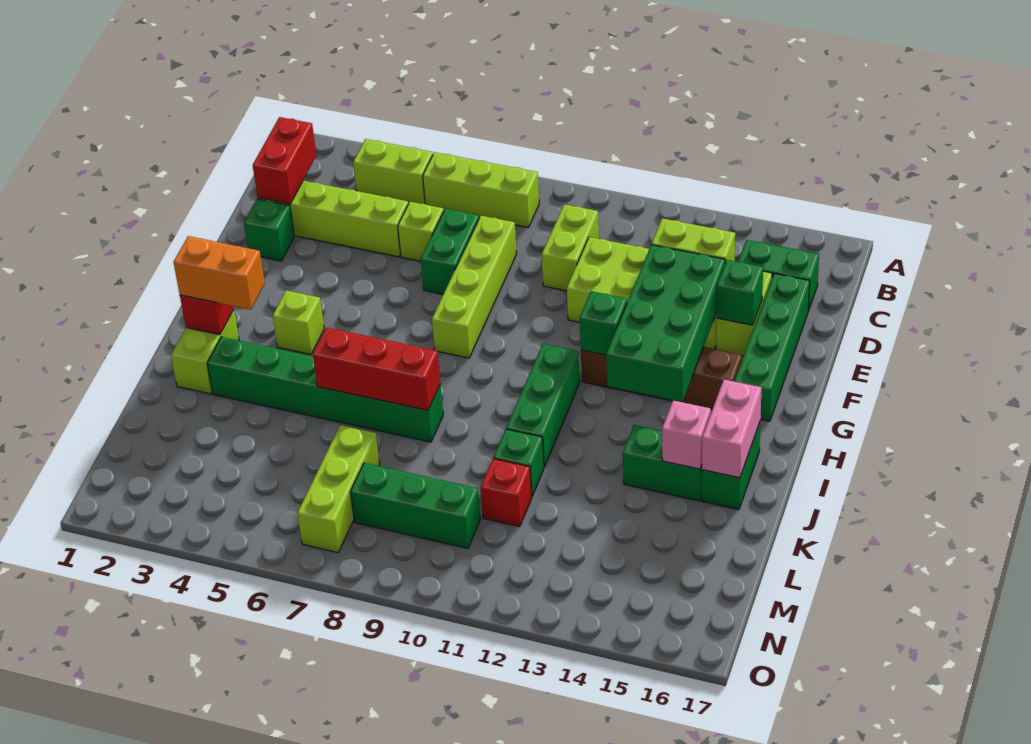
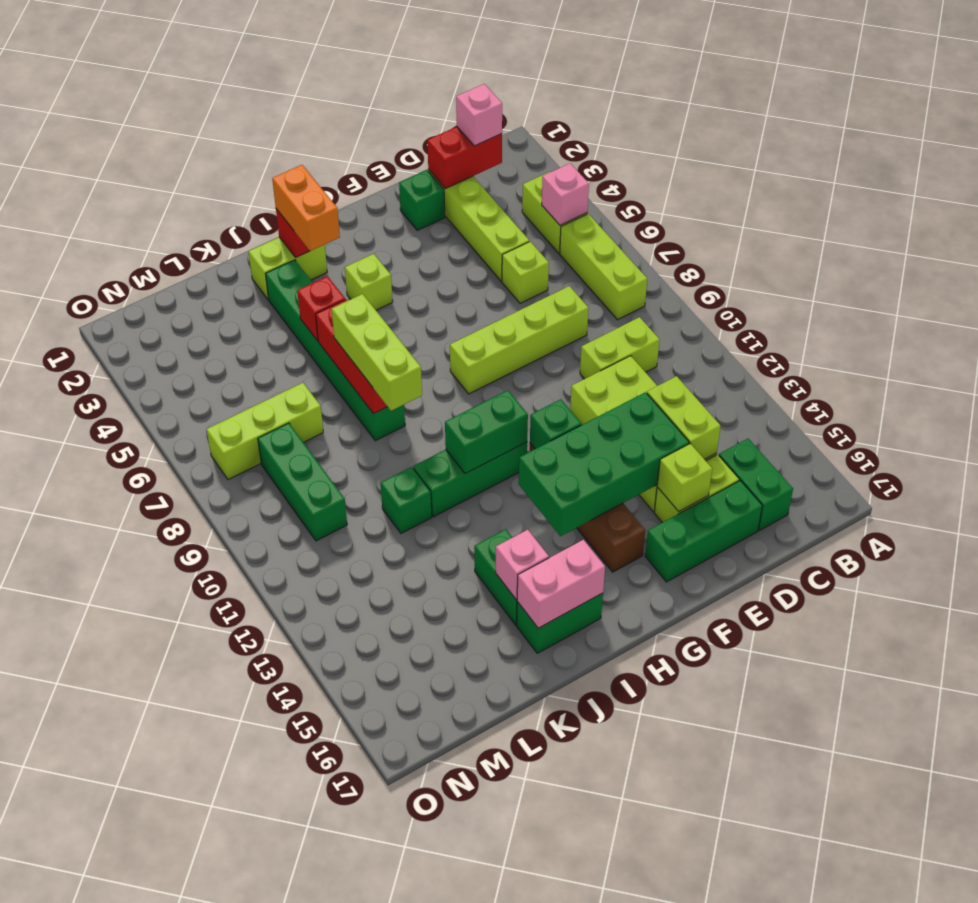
none -> pink brick B5 level 2
none -> pink brick C2 level 3
green brick D7:E7 level 1 -> green brick H11:I11 level 2
green brick D16:G16 level 1 -> green brick D16:F16 level 1
green brick E15 level 2 -> lime brick E15 level 2
none -> lime brick J7:J9 level 3
red brick L11 level 1 -> red brick J5 level 2

